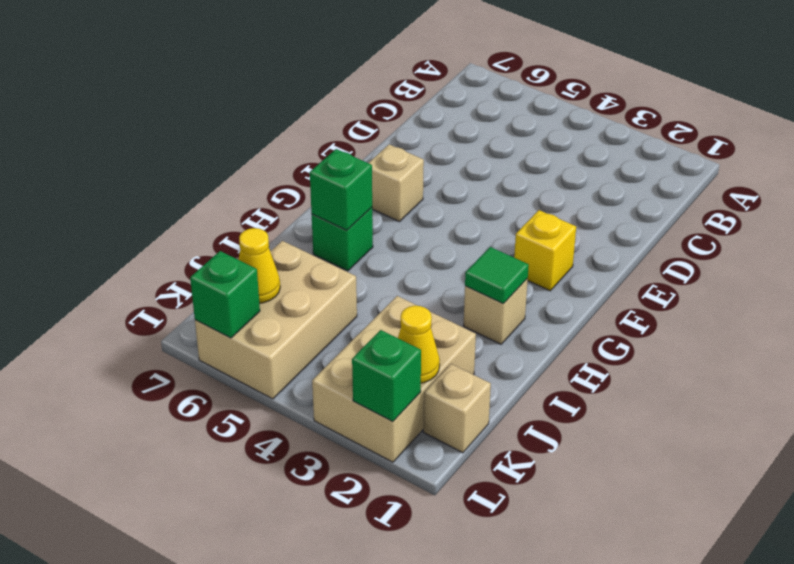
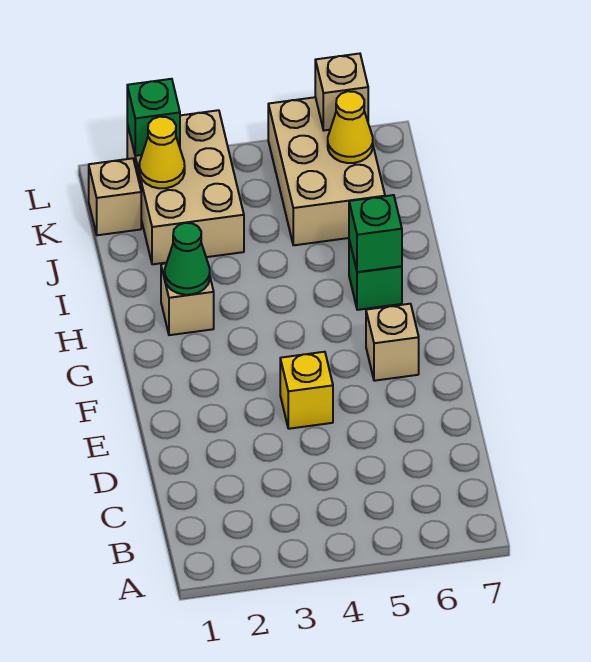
yellow brick F2 level 1 -> yellow brick E4 level 1
green tile H2 level 2 -> green cone H2 level 2
green brick L6 level 2 -> tan brick L6 level 2

